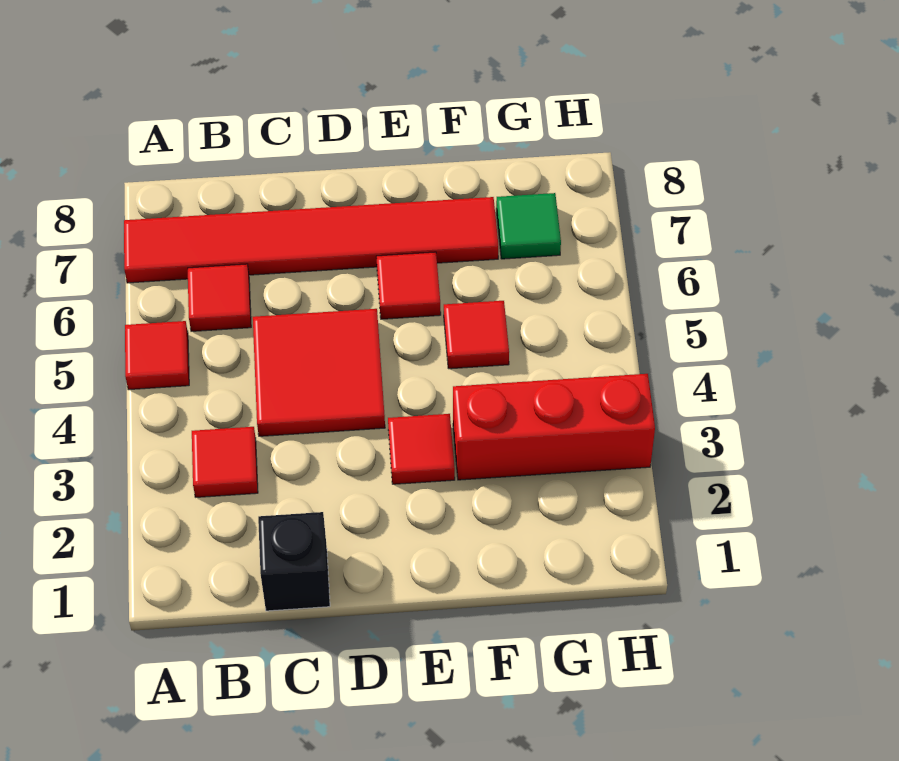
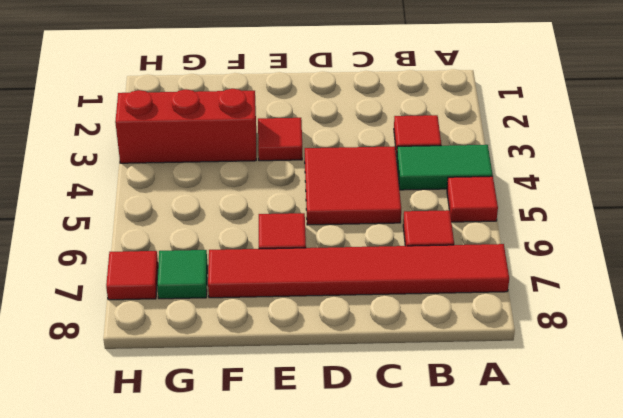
none -> green tile A4:B4 level 1
black brick C1 level 1 -> none
red tile F5 level 1 -> red tile H7 level 1

